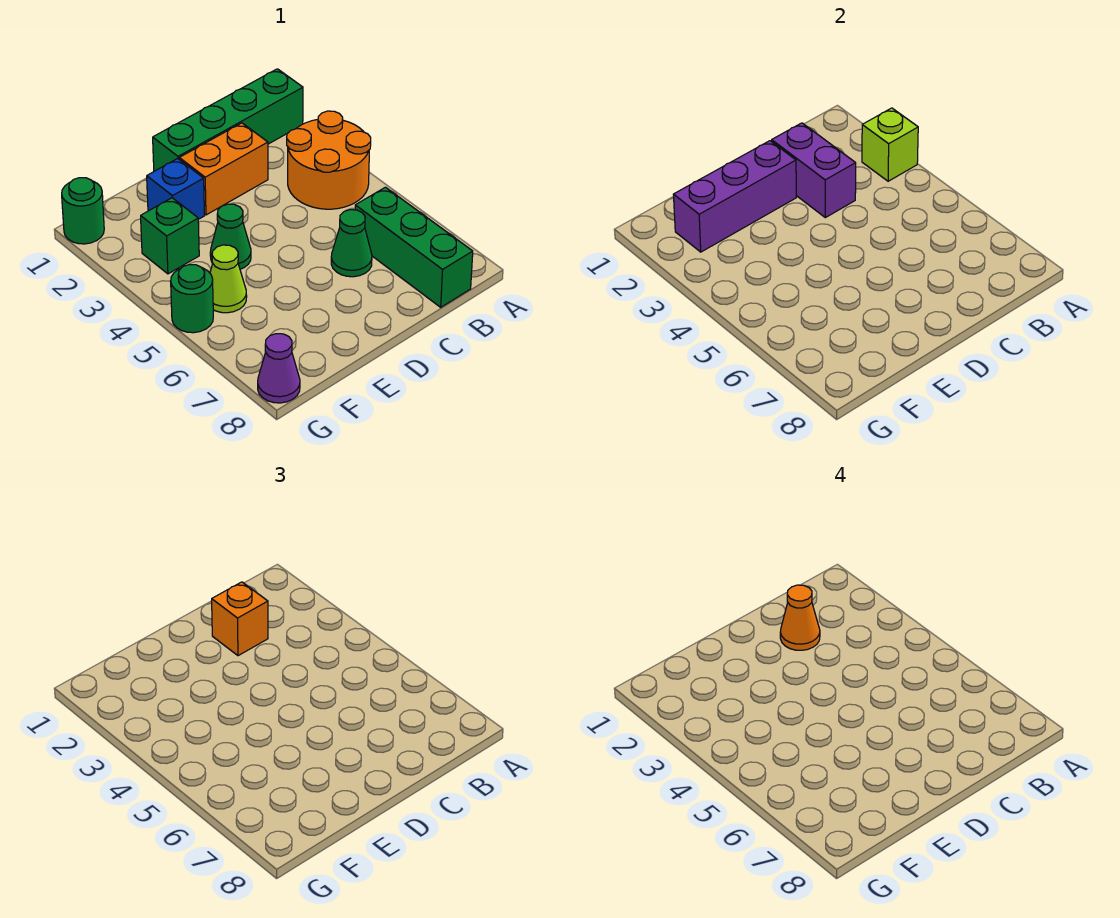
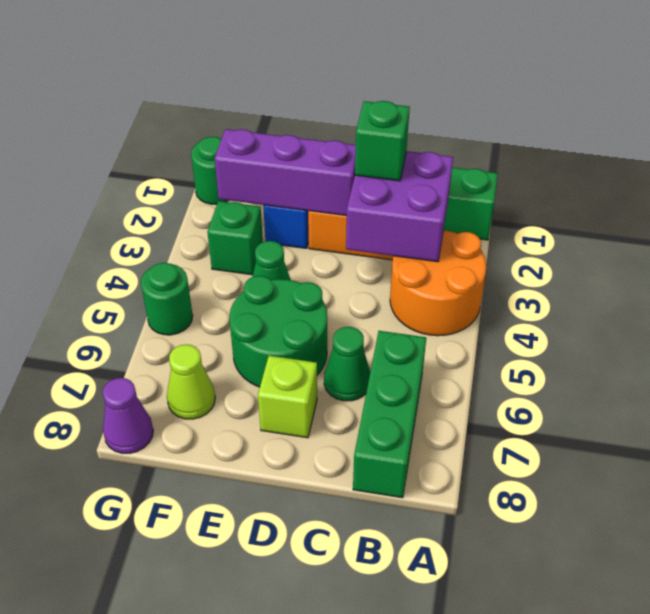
lime brick A3 level 2 -> lime brick D7 level 1
purple brick C2:C3 level 2 -> purple brick B2:C3 level 2
orange brick C2 level 3 -> green brick C2 level 3
orange cone C2 level 4 -> none
none -> green round brick D5:E6 level 1
lime cone F5 level 1 -> lime cone F7 level 1

